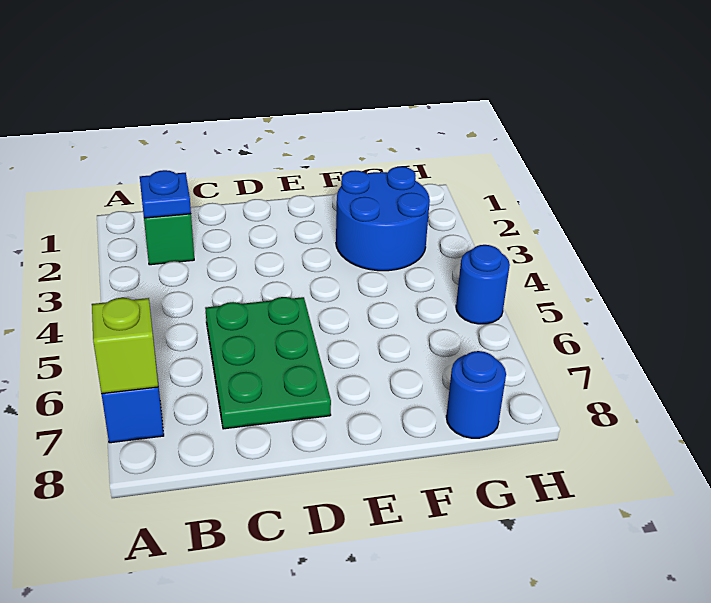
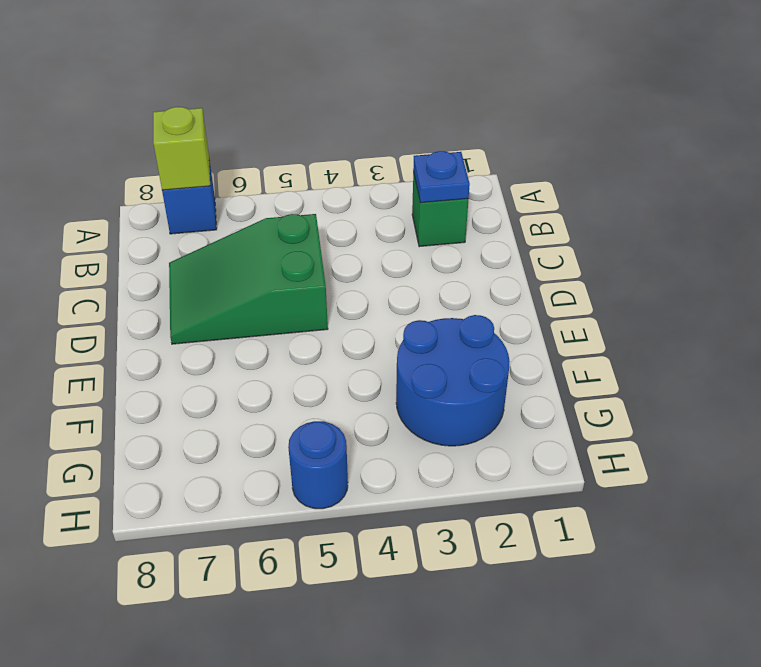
green plate C5:D7 level 1 -> green slope C5:D7 level 1 top 5
blue round brick G8 level 1 -> none

